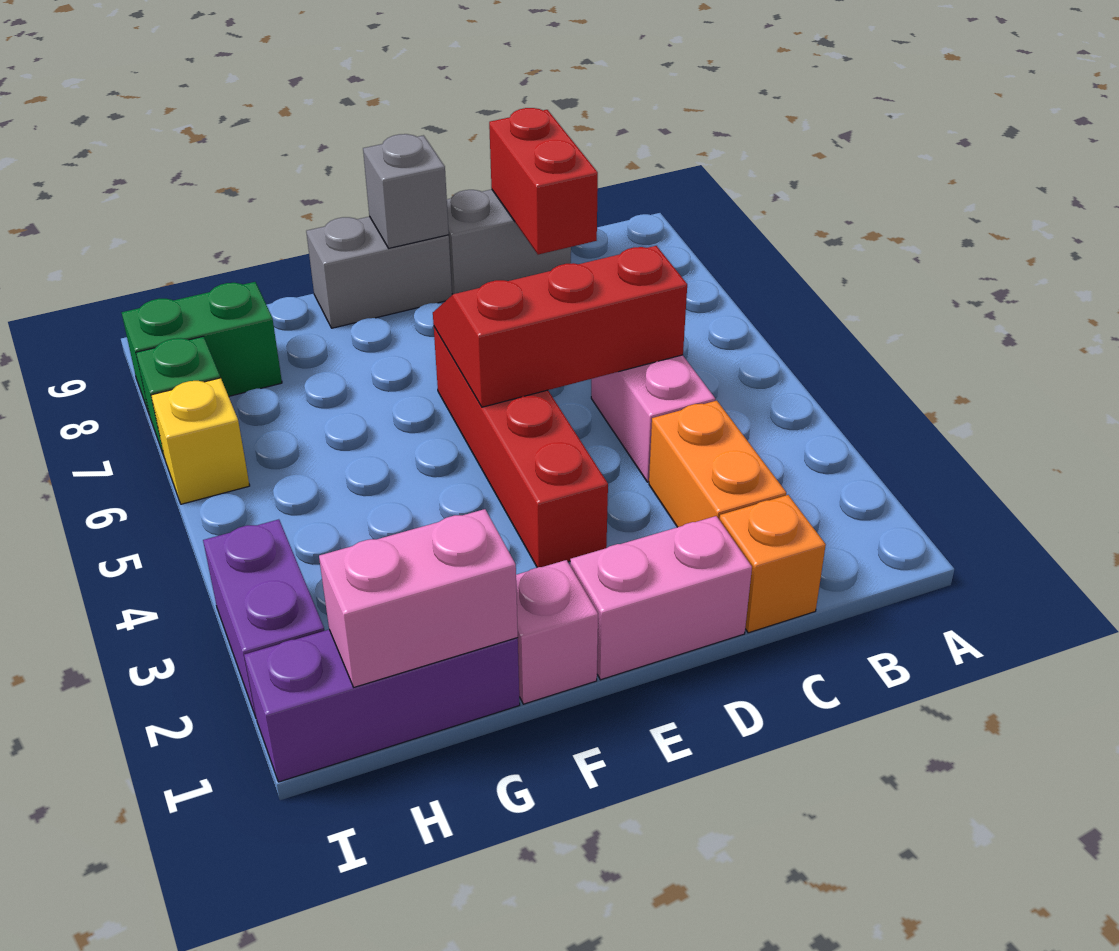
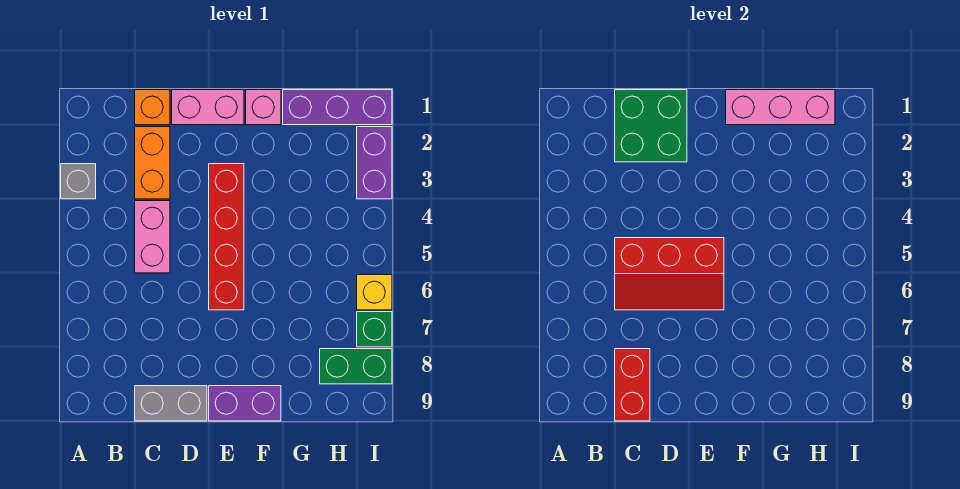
none -> green brick C1:D2 level 2
grey brick E9:F9 level 1 -> purple brick E9:F9 level 1
grey brick E9 level 2 -> grey brick A3 level 1
pink brick G1:H1 level 2 -> pink brick F1:H1 level 2

